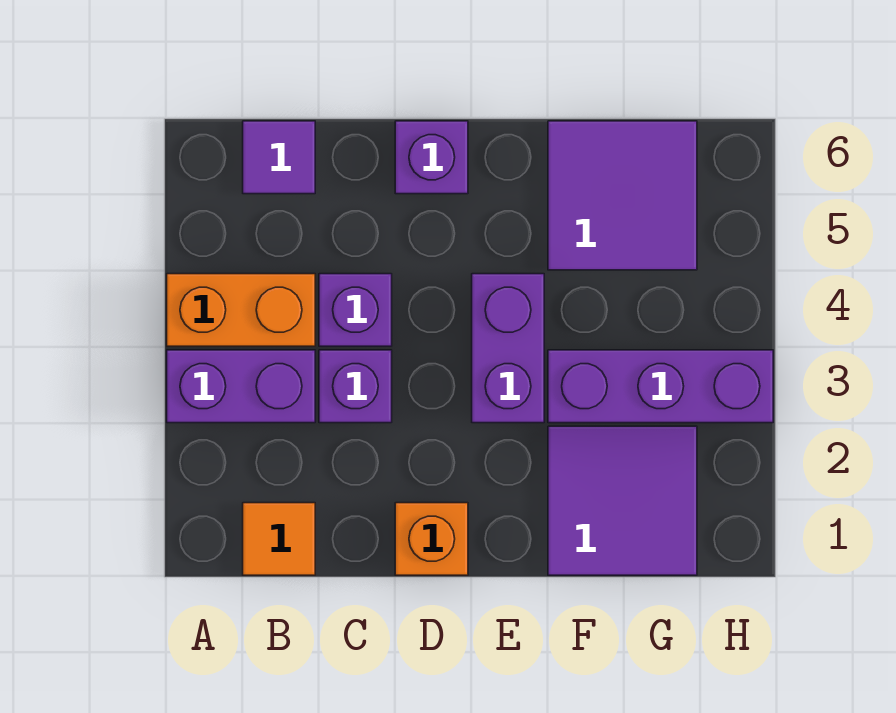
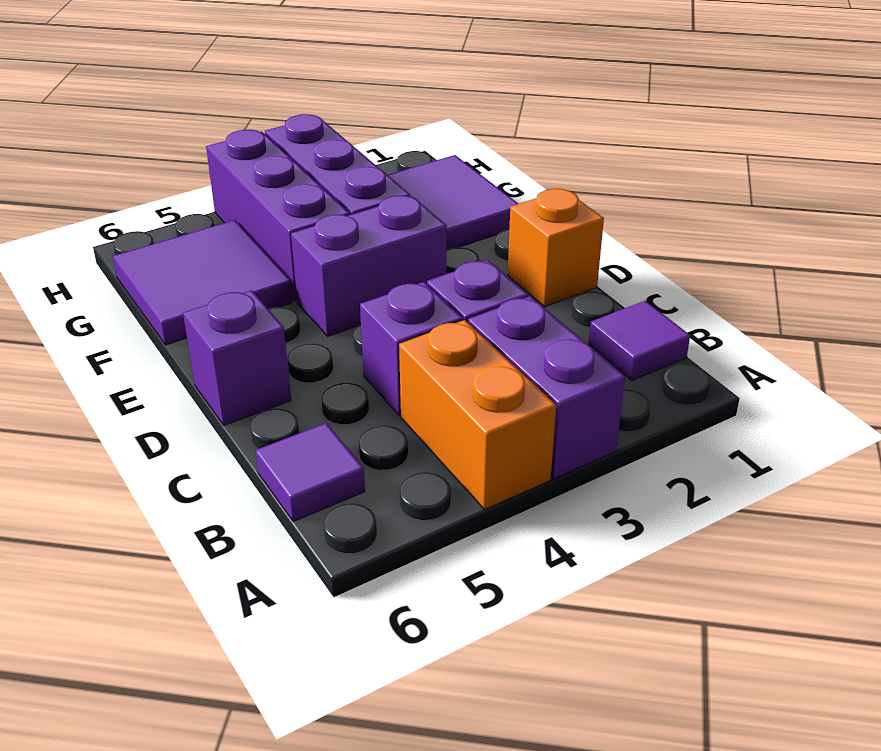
orange tile B1 level 1 -> purple tile B1 level 1
none -> purple brick F4:H4 level 1

